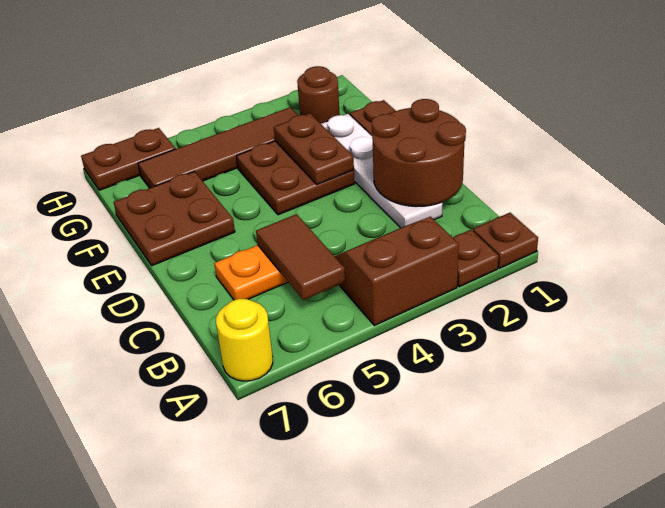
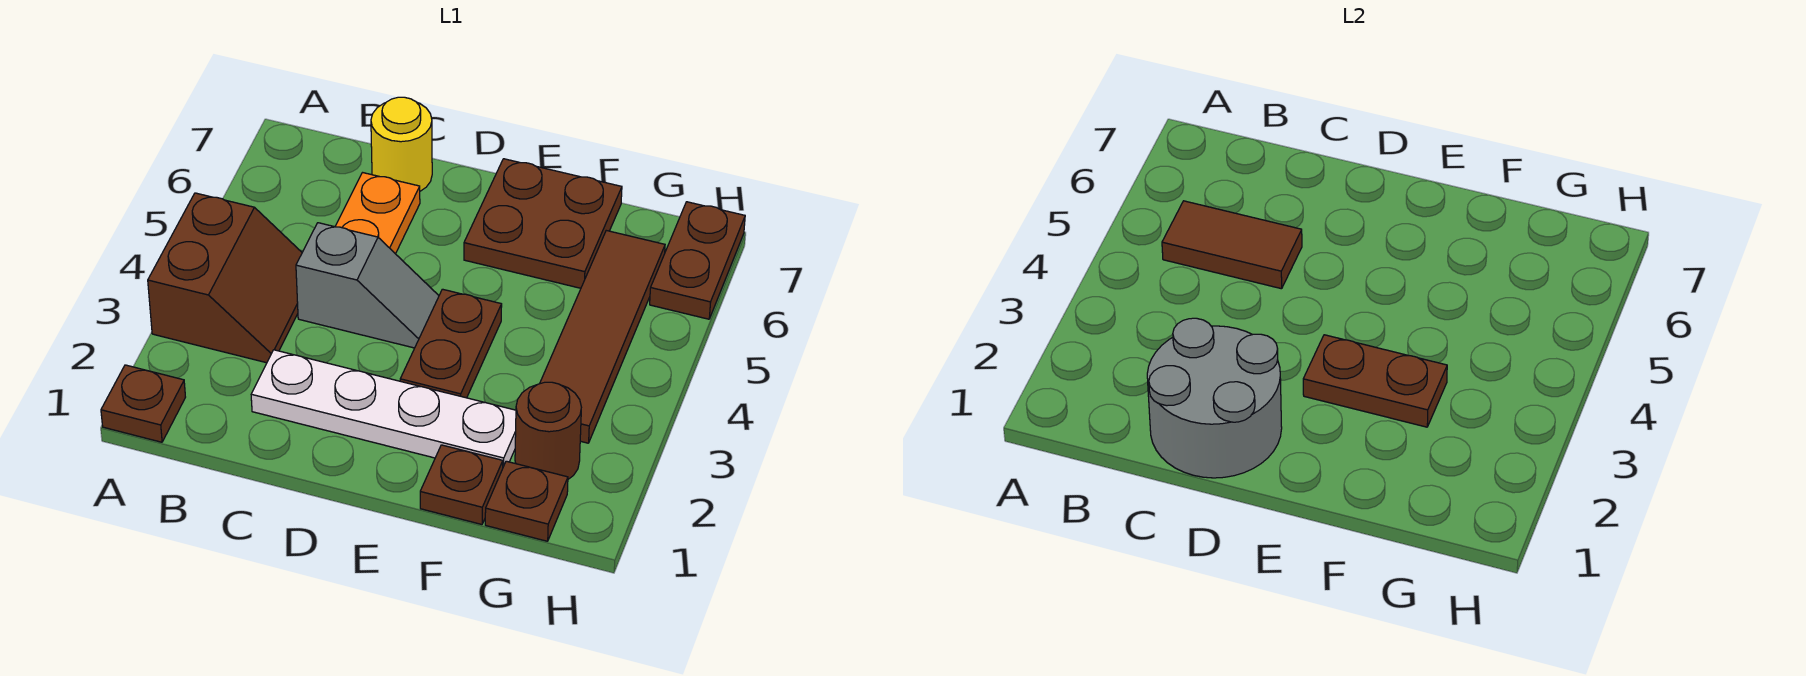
brown plate A2 level 1 -> brown plate G1 level 1
yellow round brick A7 level 1 -> yellow round brick C7 level 1
brown round brick C1:D2 level 2 -> grey round brick C1:D2 level 2
none -> grey slope C4:D4 level 1 top C
brown plate E3:F4 level 1 -> brown plate E3:E4 level 1

